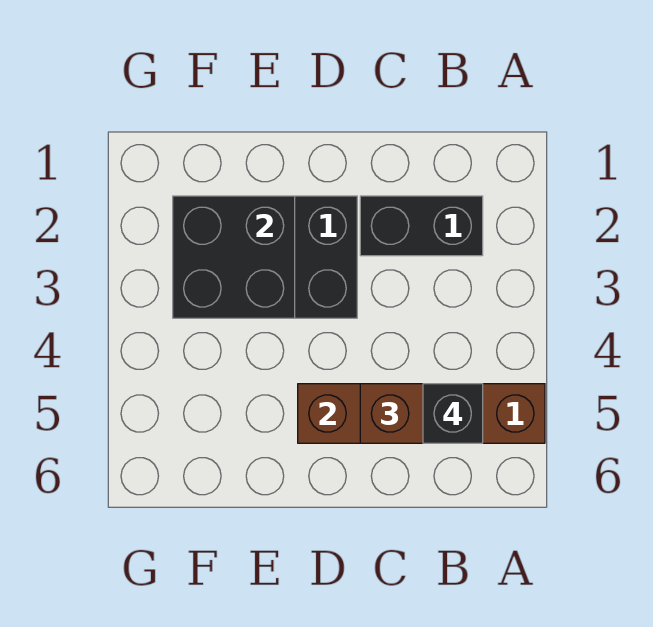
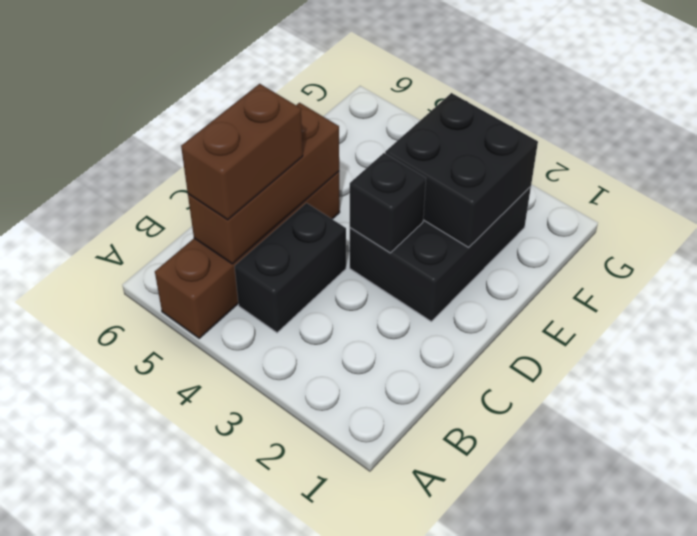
black brick B2:C2 level 1 -> black brick B4:C4 level 1
black brick B5 level 4 -> black brick D3 level 2

